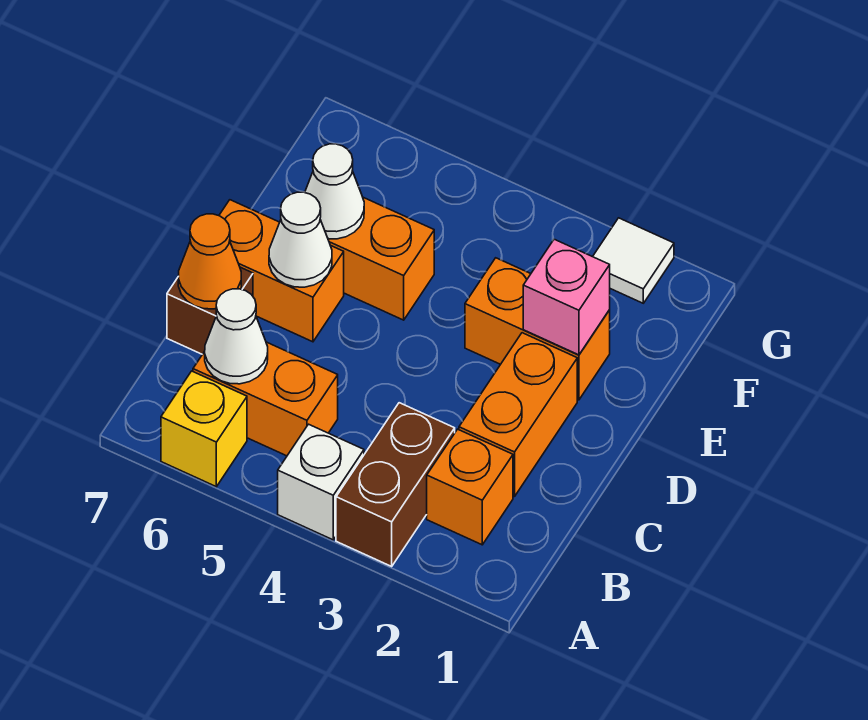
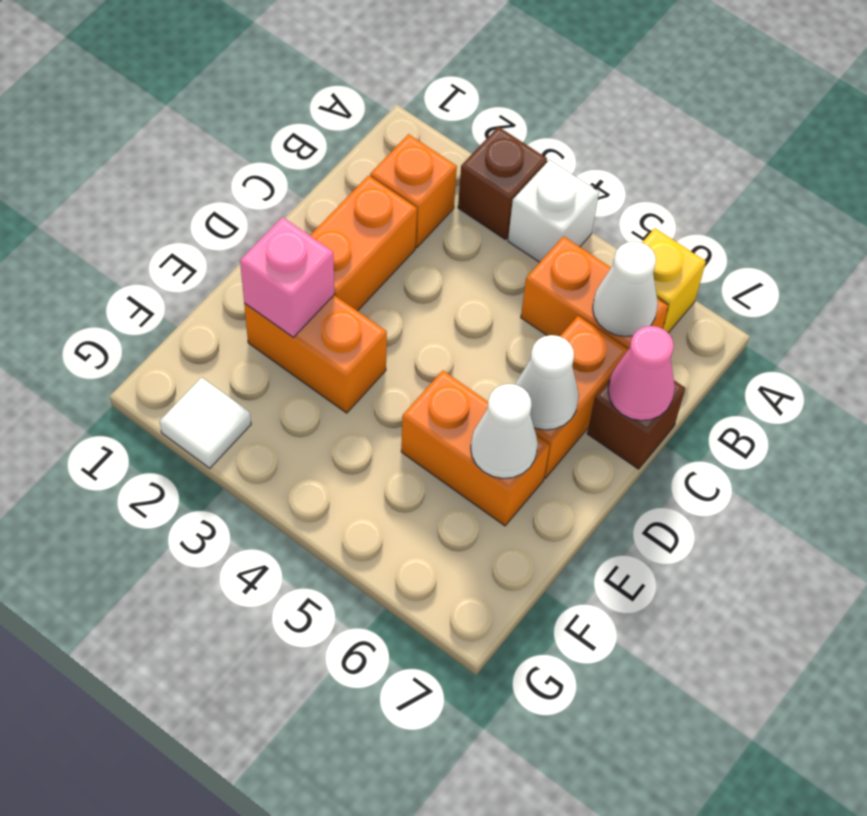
brown brick A3:B3 level 1 -> brown brick A3 level 1
orange cone C7 level 2 -> pink cone C7 level 2
orange brick D6:D7 level 1 -> orange brick C6:D6 level 1

